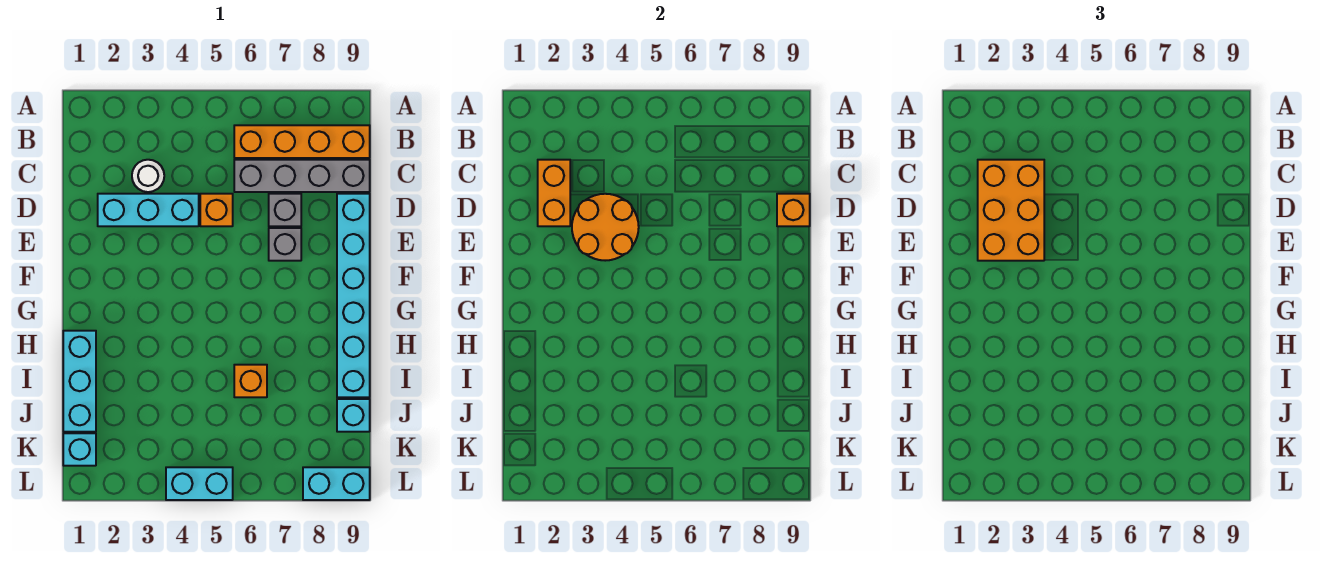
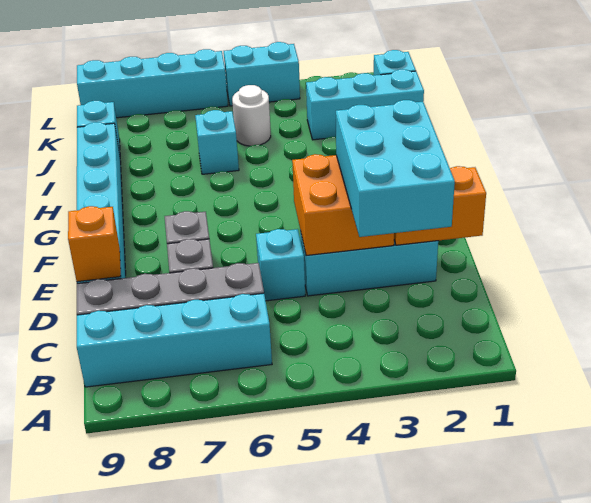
orange brick B6:B9 level 1 -> cyan brick B6:B9 level 1
orange brick C2:D2 level 2 -> orange brick D1:D2 level 2
orange brick C2:E3 level 3 -> cyan brick C2:E3 level 3
white round brick C3 level 1 -> white round brick J5 level 1
orange round brick D3:E4 level 2 -> orange brick D3:E4 level 2
orange brick D5 level 1 -> cyan brick D5 level 1
cyan brick H1:J1 level 1 -> cyan brick J1:J3 level 1
orange brick I6 level 1 -> cyan brick I6 level 1
cyan brick L8:L9 level 1 -> cyan brick L6:L9 level 1

